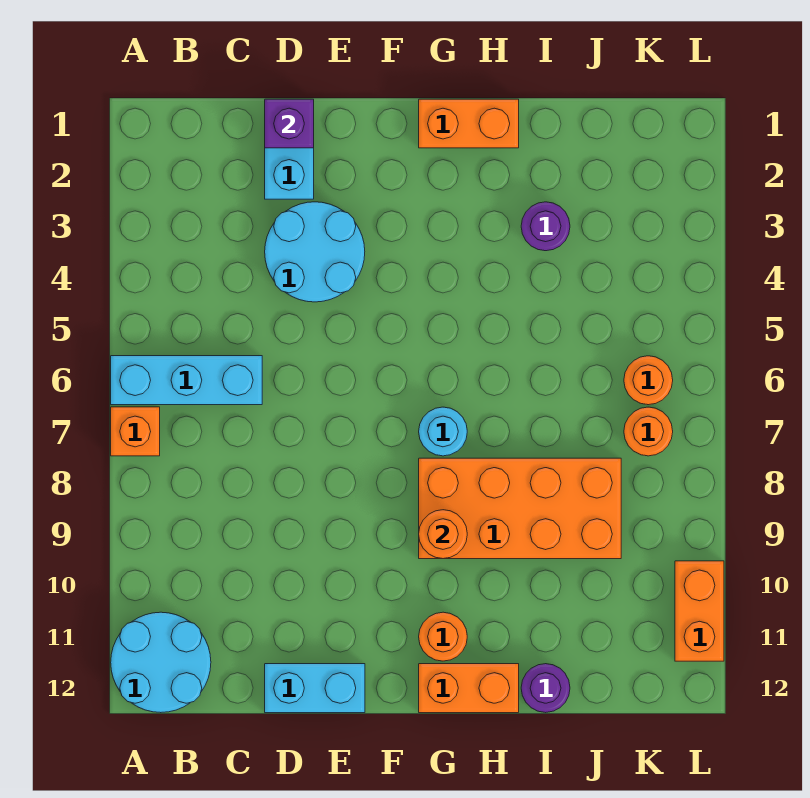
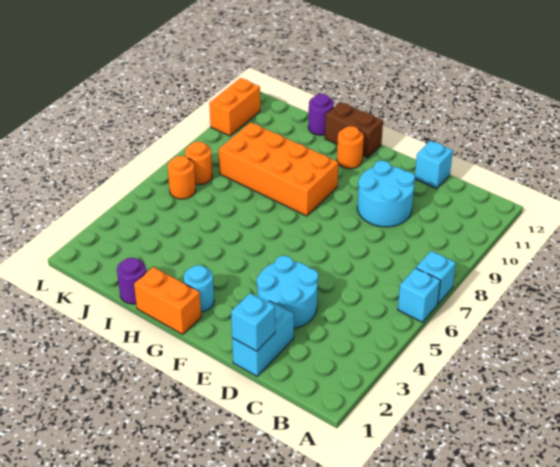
cyan brick A6:C6 level 1 -> cyan brick A6 level 1
orange brick A7 level 1 -> cyan brick A7 level 1
cyan round brick A11:B12 level 1 -> cyan round brick D9:E10 level 1
purple brick D1 level 2 -> cyan brick D1 level 2
cyan brick D12:E12 level 1 -> cyan brick D12 level 1
cyan round brick G7 level 1 -> cyan round brick G2 level 1
orange round brick G9 level 2 -> none
orange brick G12:H12 level 1 -> brown brick G12:H12 level 1
purple round brick I3 level 1 -> purple round brick I1 level 1

